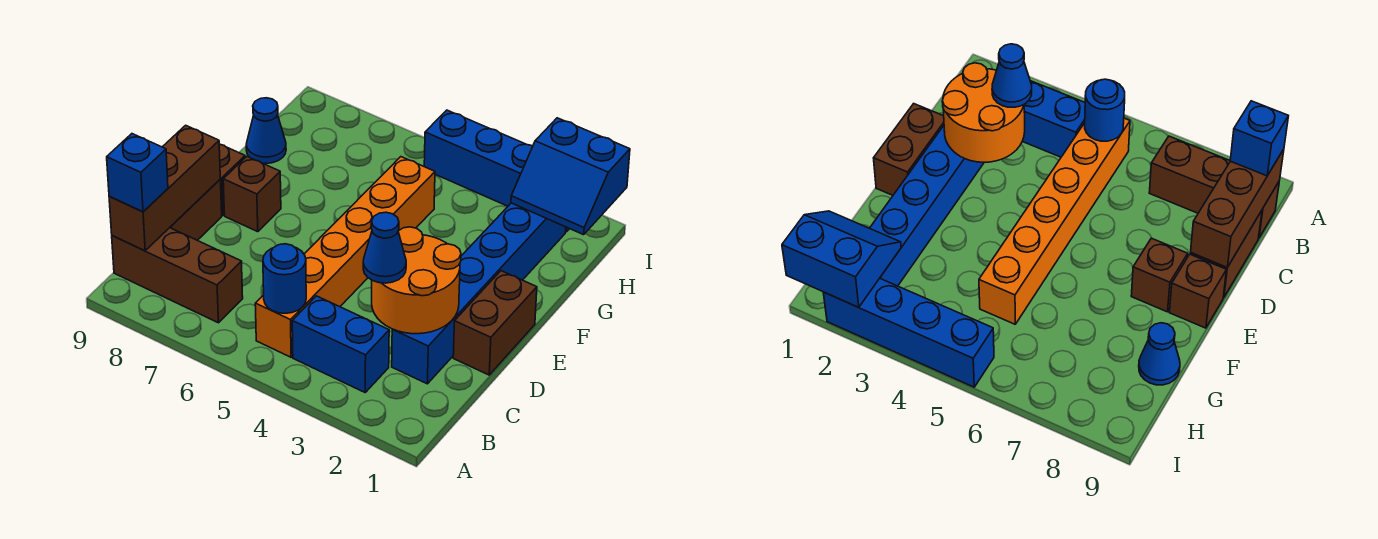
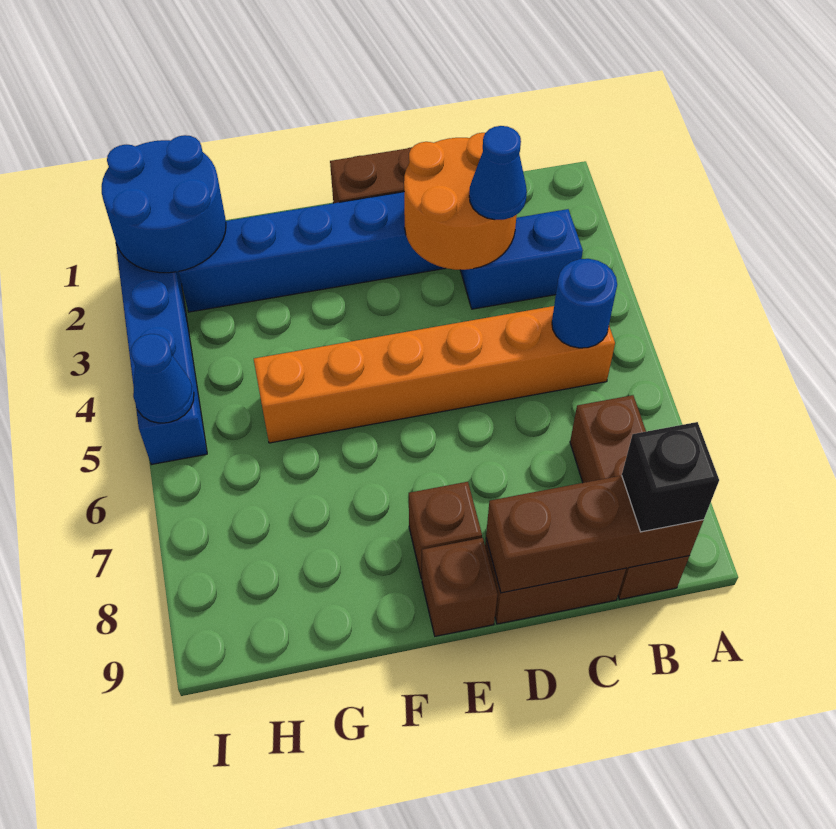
blue brick B3:B4 level 1 -> blue brick B3:C3 level 1
blue brick B9 level 3 -> black brick B9 level 3
blue cone G9 level 1 -> blue cone I5 level 2
blue slope H1:I2 level 2 top I -> blue round brick H1:I2 level 2

